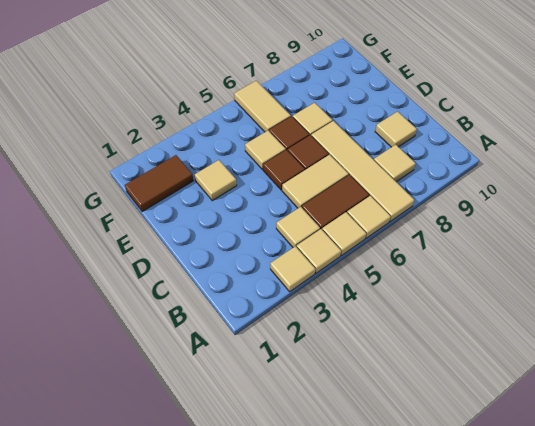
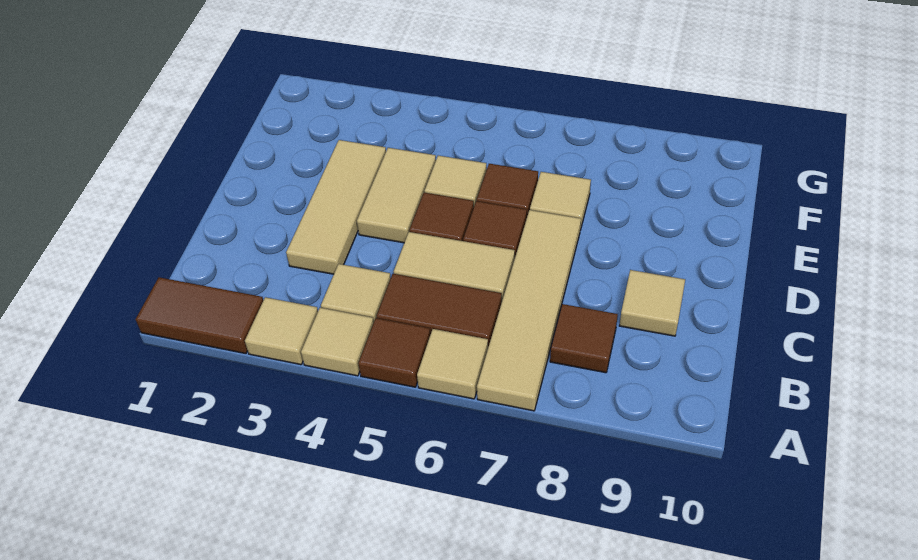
tan tile A5 level 1 -> brown tile A5 level 1
tan tile B8 level 1 -> brown tile B8 level 1
tan tile E3 level 1 -> tan tile C3:E3 level 1
brown tile F1:F2 level 1 -> brown tile A1:A2 level 1
tan tile F6:G6 level 1 -> tan tile D4:E4 level 1

